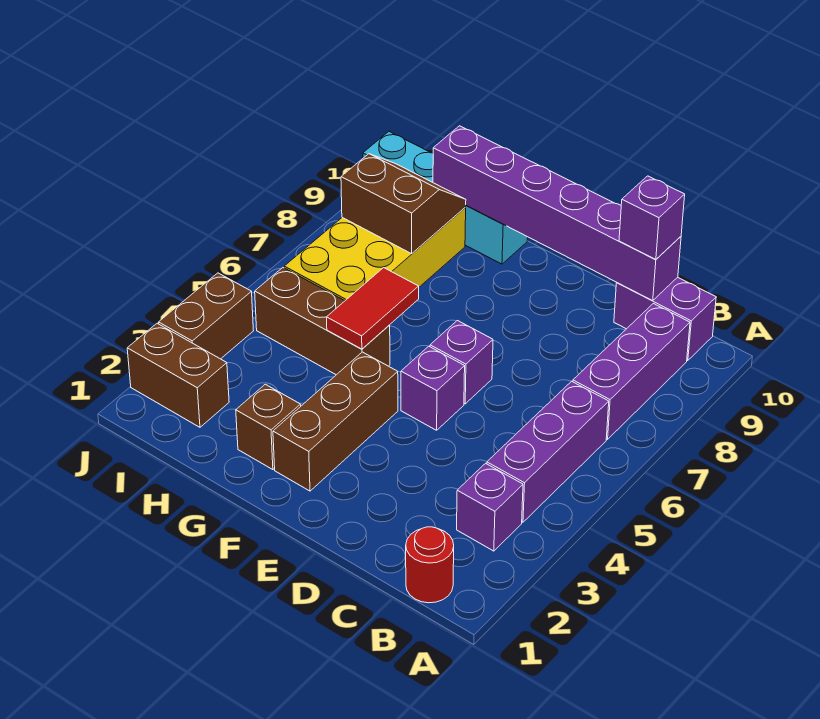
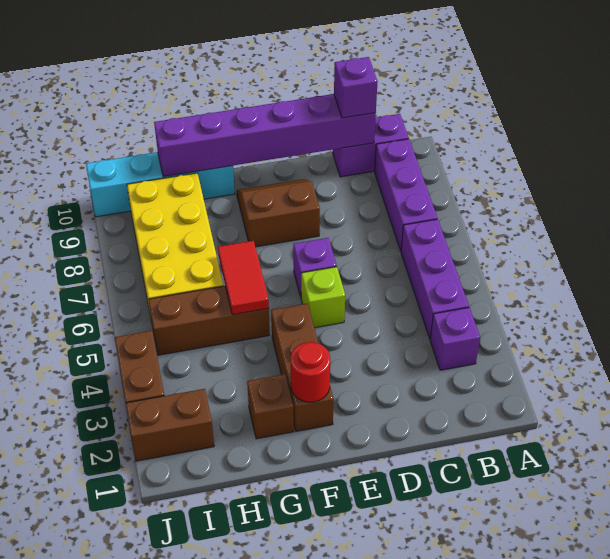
red round brick B1 level 1 -> red round brick F2 level 2
purple brick E5 level 1 -> lime brick E5 level 1
brown slope H8:I9 level 2 top 8 -> brown slope E8:F9 level 1 top 8

